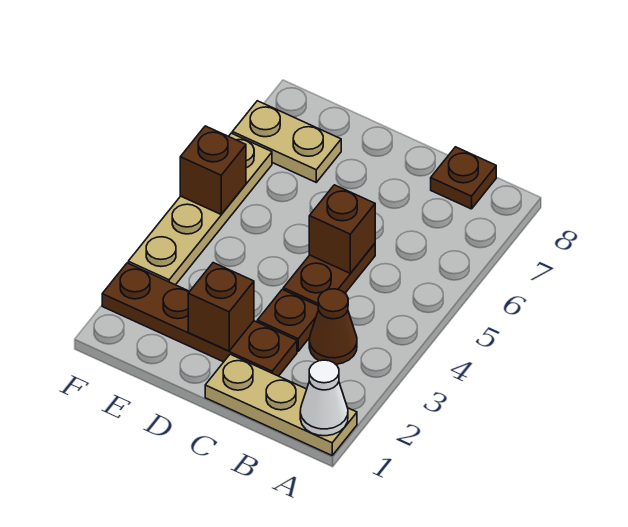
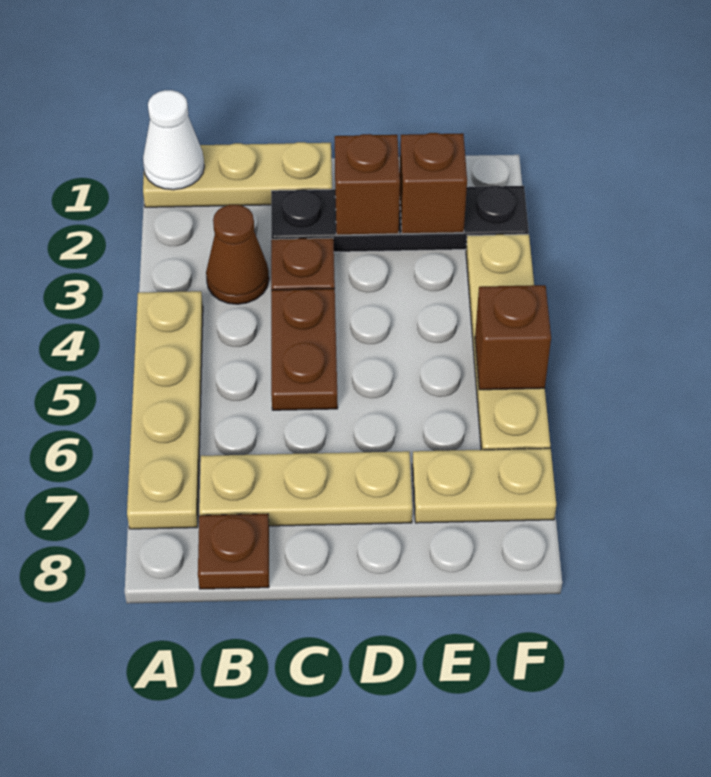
none -> tan plate A4:A7 level 1
none -> tan plate B7:D7 level 1
brown plate C2:F2 level 1 -> black plate C2:F2 level 1
brown brick C5 level 2 -> brown brick E2 level 2

